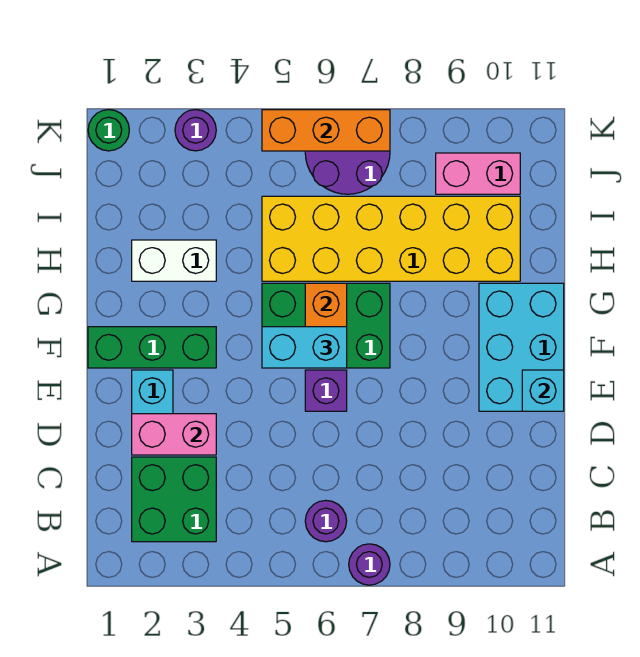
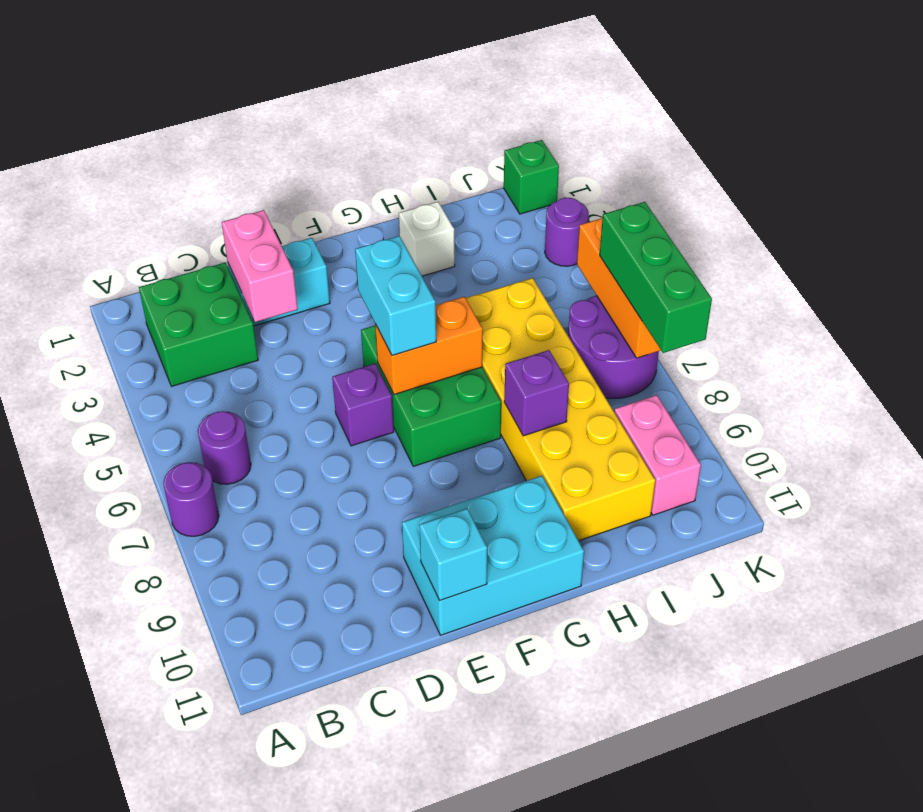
green brick F1:F3 level 1 -> green brick K6:K8 level 3
white brick H2:H3 level 1 -> white brick H2 level 1
none -> purple brick H8 level 2
green round brick K1 level 1 -> green brick K1 level 1

